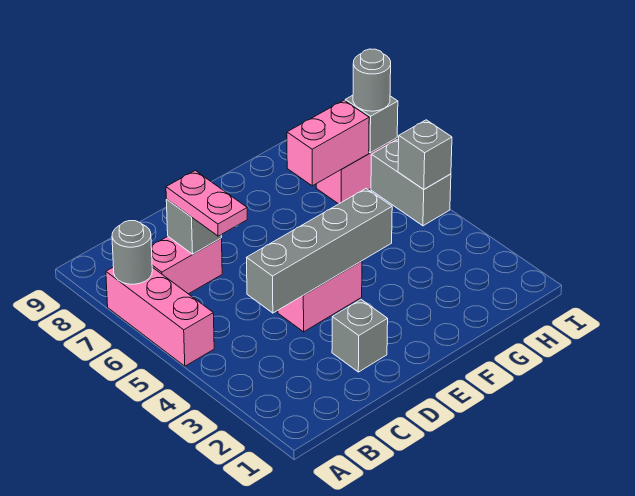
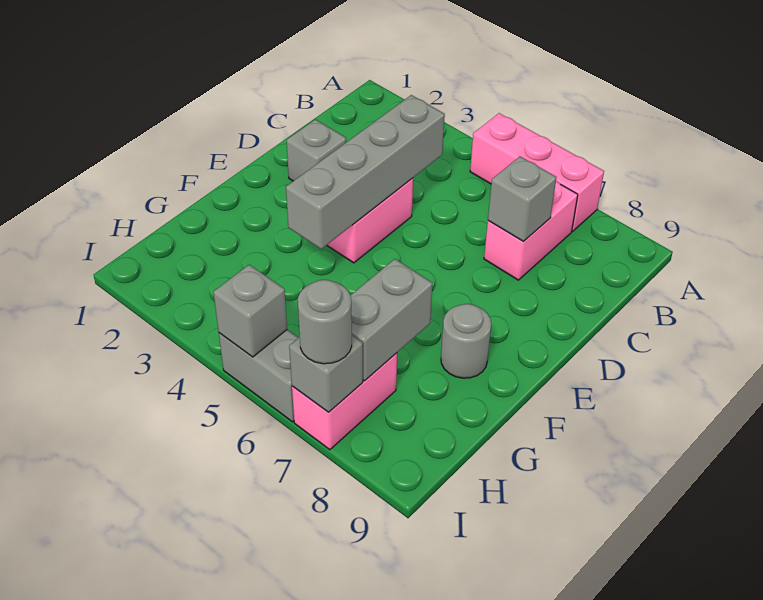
grey round brick A7 level 2 -> grey round brick F8 level 1
pink plate C6:C7 level 3 -> none
pink brick G7:H7 level 2 -> grey brick G7:H7 level 2

